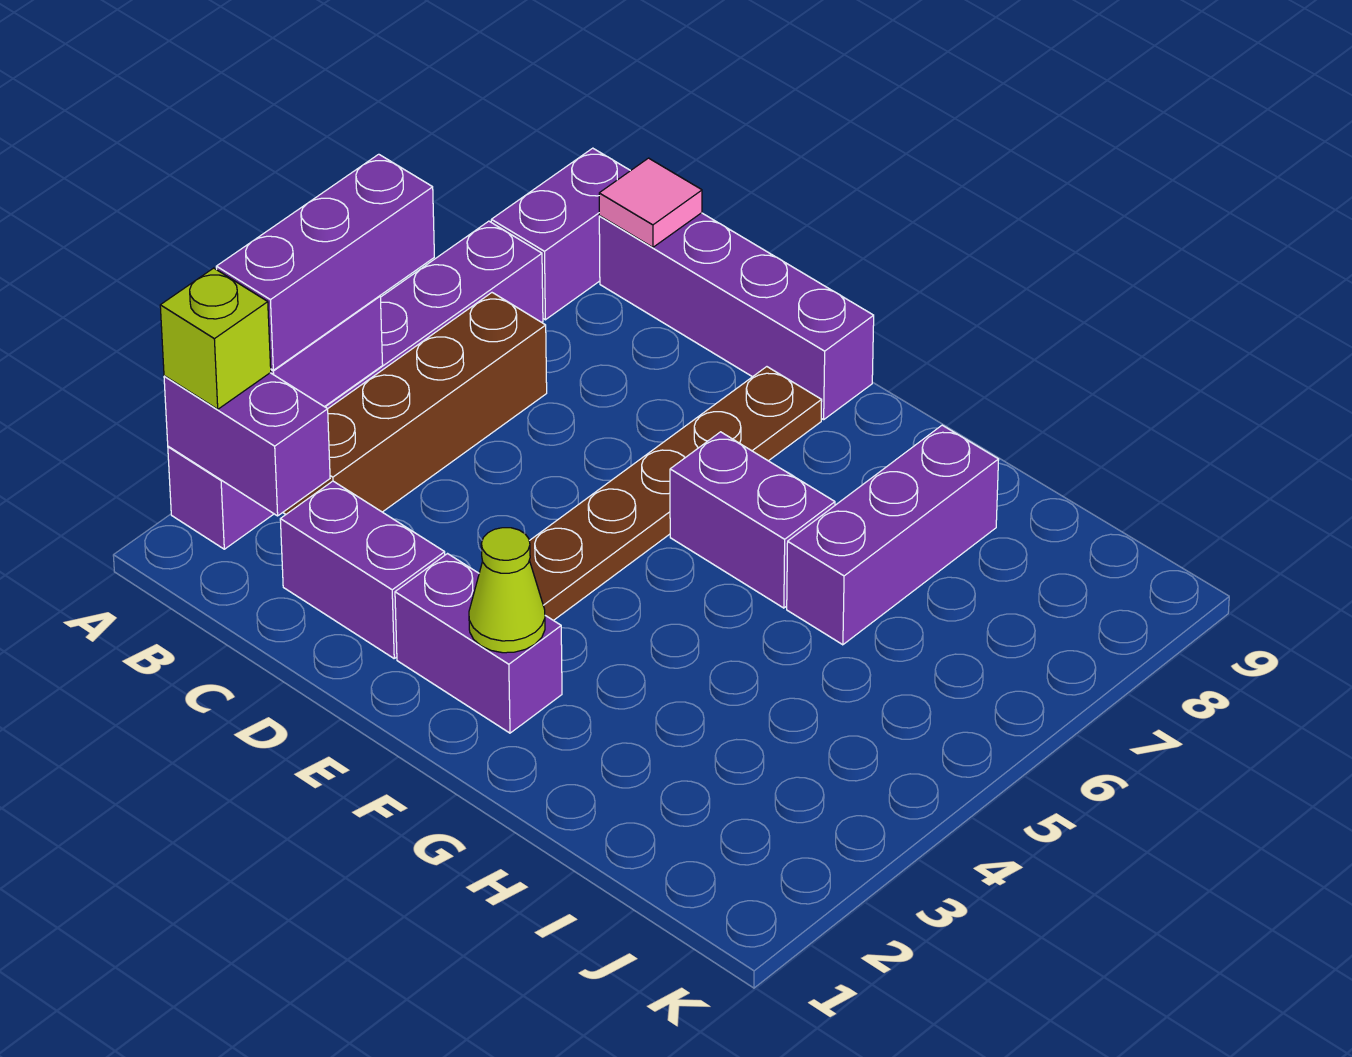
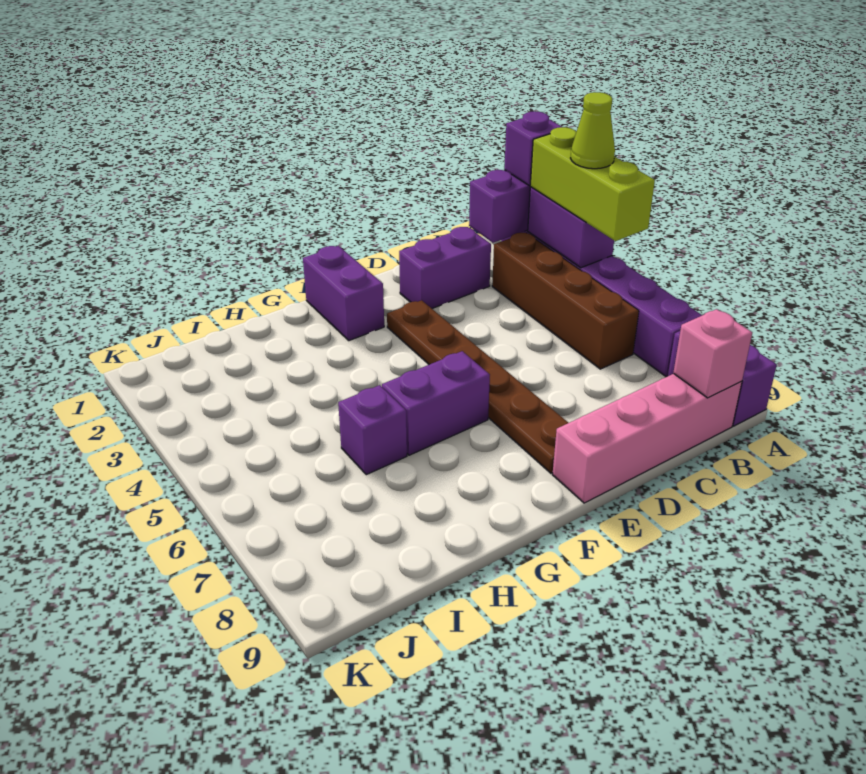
lime brick A2 level 3 -> purple brick A2 level 3
purple brick A3:A5 level 3 -> lime brick A3:A5 level 3
purple brick B9:E9 level 1 -> pink brick B9:E9 level 1
pink tile B9 level 2 -> pink brick B9 level 2
purple brick E2:F2 level 1 -> purple brick F1:F2 level 1
lime cone F2 level 2 -> lime cone A4 level 4
purple brick H6:H8 level 1 -> purple brick H6 level 1

